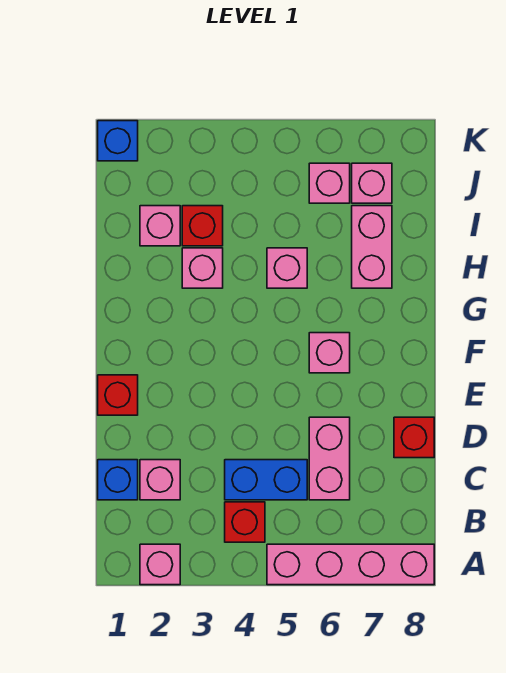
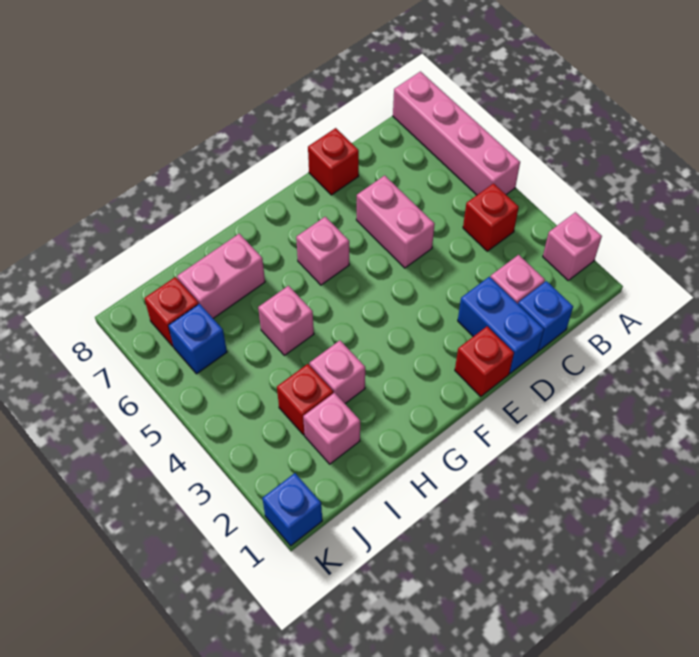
blue brick C4:C5 level 1 -> blue brick D1:D2 level 1
pink brick C6:D6 level 1 -> pink brick D5:D6 level 1
pink brick J6 level 1 -> blue brick J6 level 1
pink brick J7 level 1 -> red brick J7 level 1

